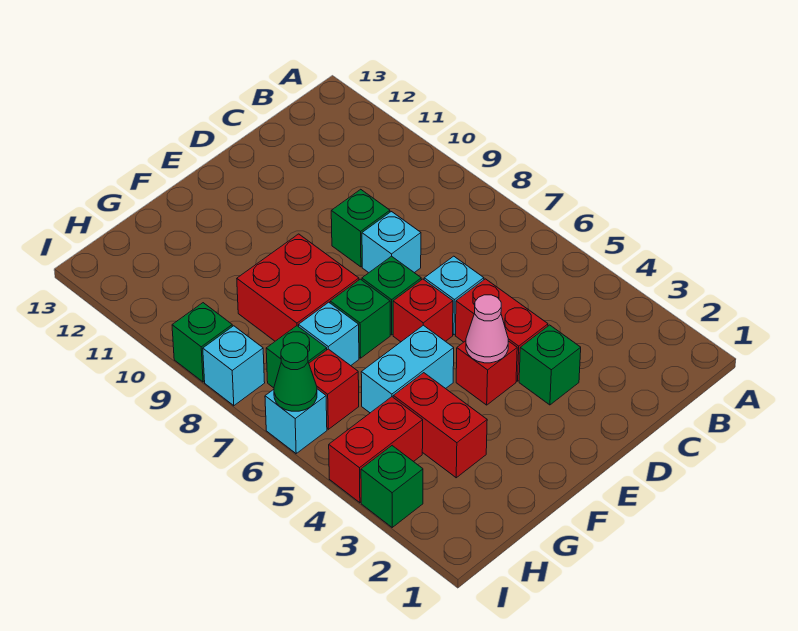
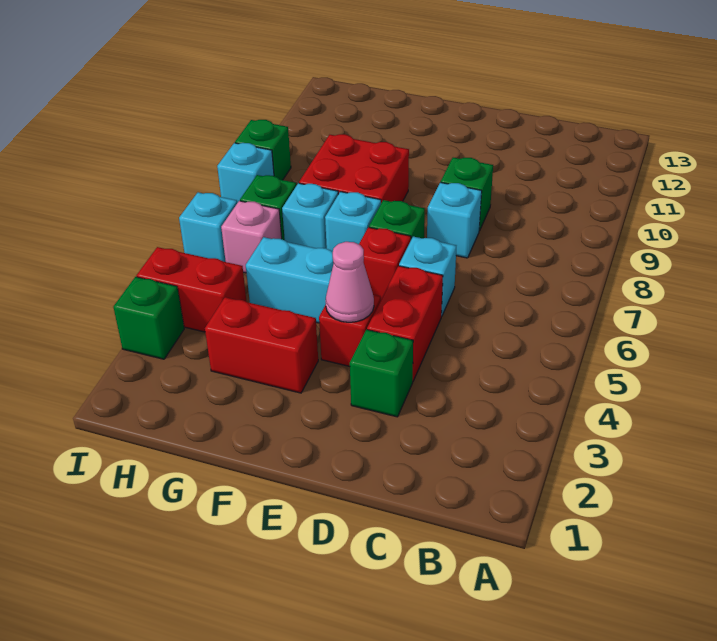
green brick F7 level 1 -> cyan brick F7 level 1
red brick G3:G4 level 1 -> red brick F3:G3 level 1
red brick H6 level 1 -> pink brick H6 level 1
green cone I6 level 2 -> none

